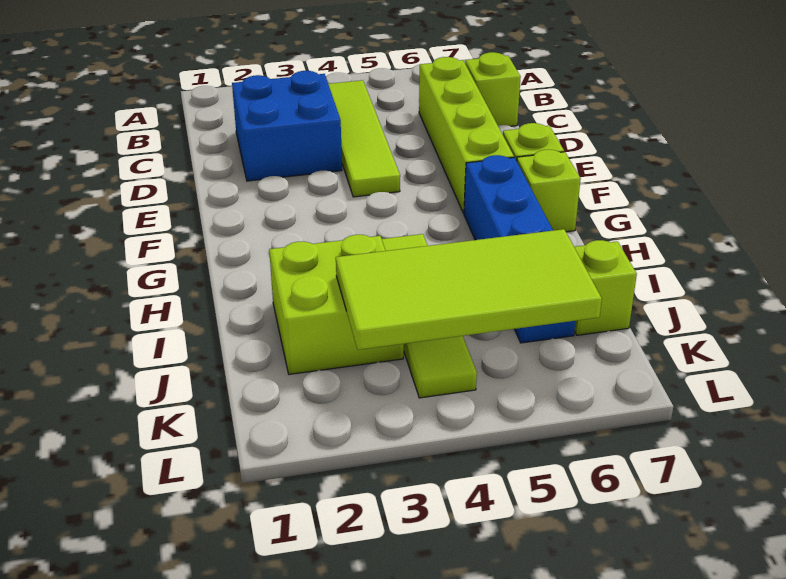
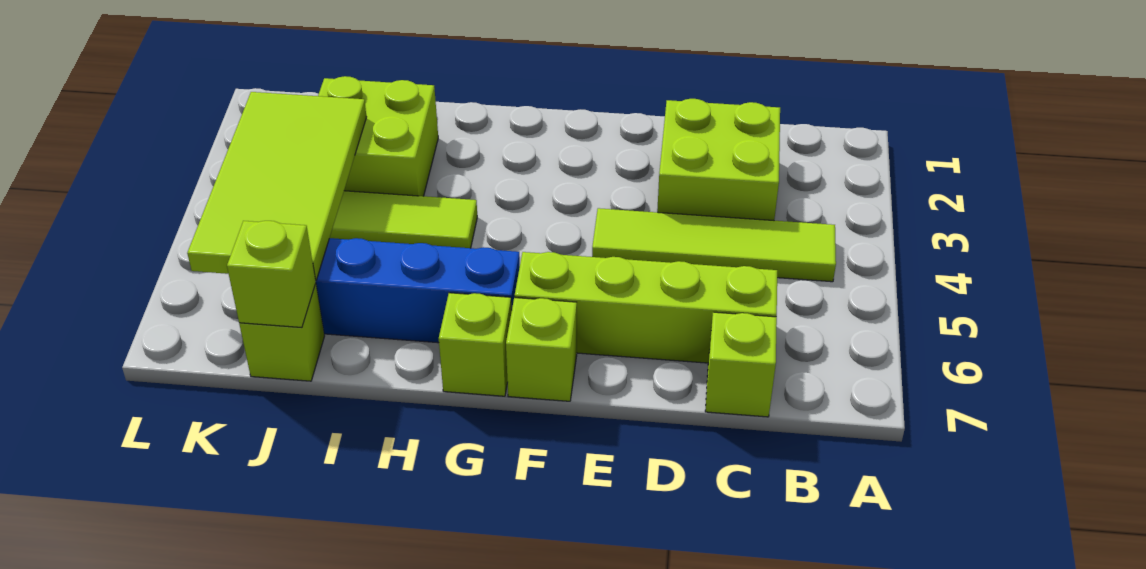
blue brick C2:D3 level 1 -> lime brick C2:D3 level 1
none -> lime brick J7 level 2

